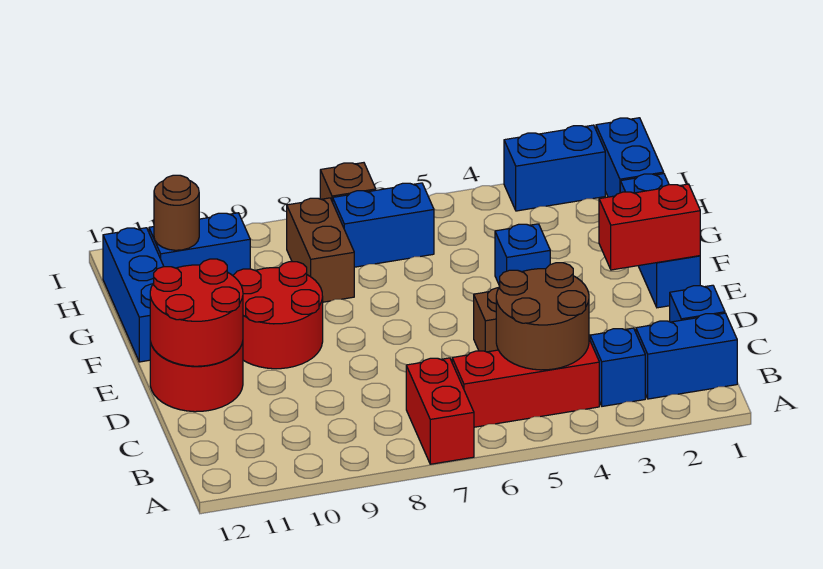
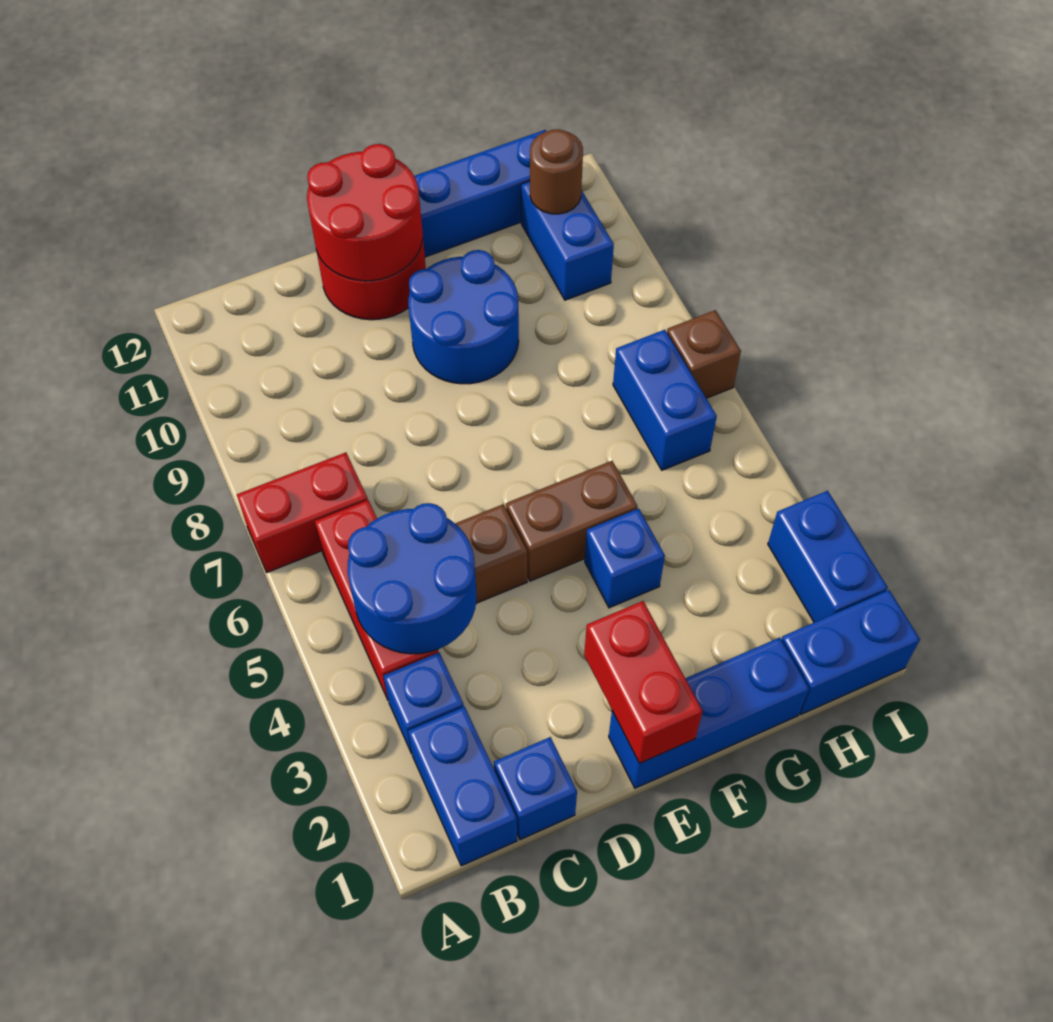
brown round brick B4:C5 level 2 -> blue round brick B4:C5 level 2
red round brick E9:F10 level 1 -> blue round brick E9:F10 level 1
brown brick G8:H8 level 1 -> brown brick E5:F5 level 1

